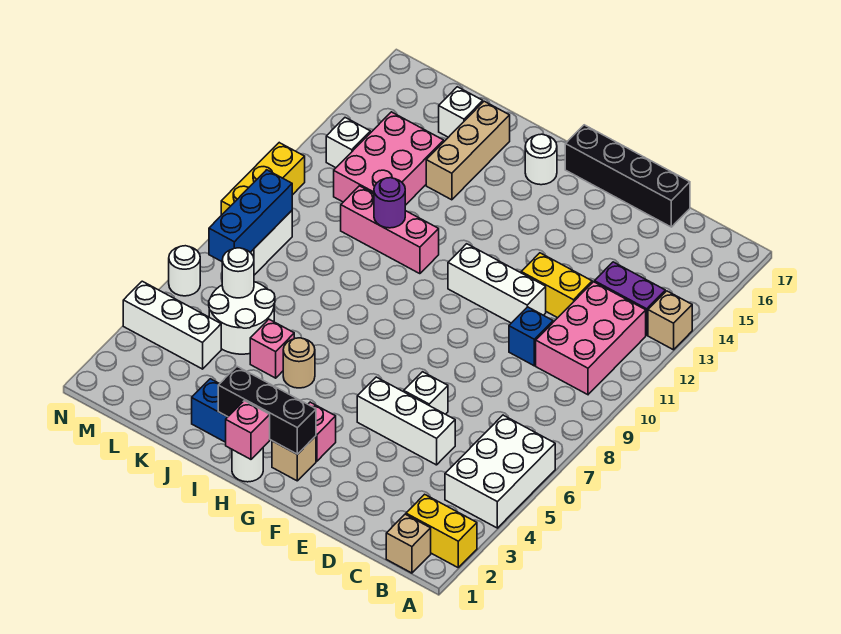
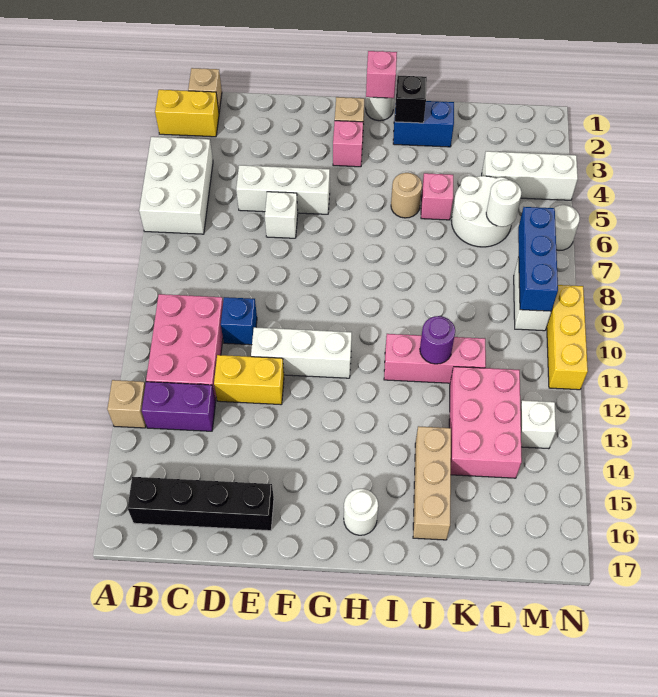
black brick D17:G17 level 1 -> black brick B16:E16 level 1
black brick G2:I2 level 2 -> black brick I2 level 2
white brick K16 level 1 -> none

